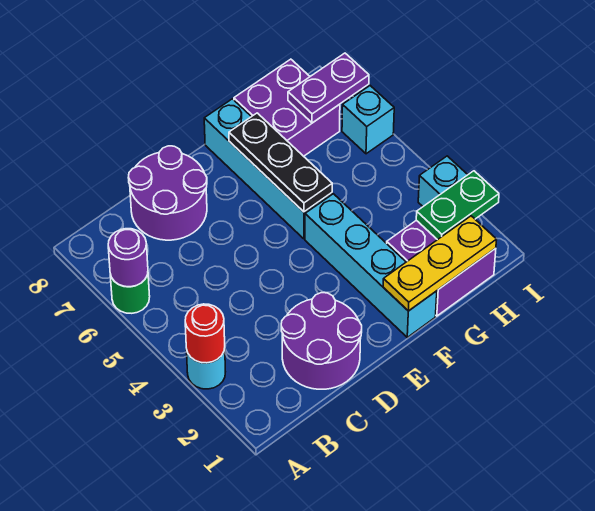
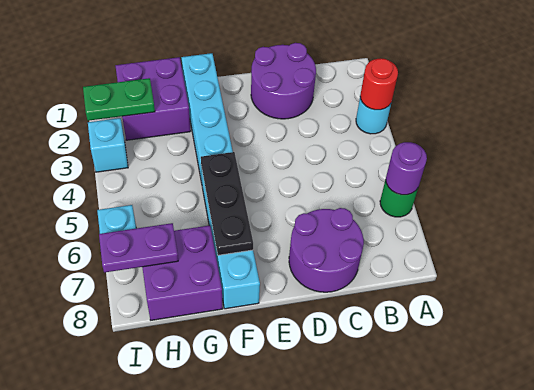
yellow plate F1:H1 level 2 -> none

